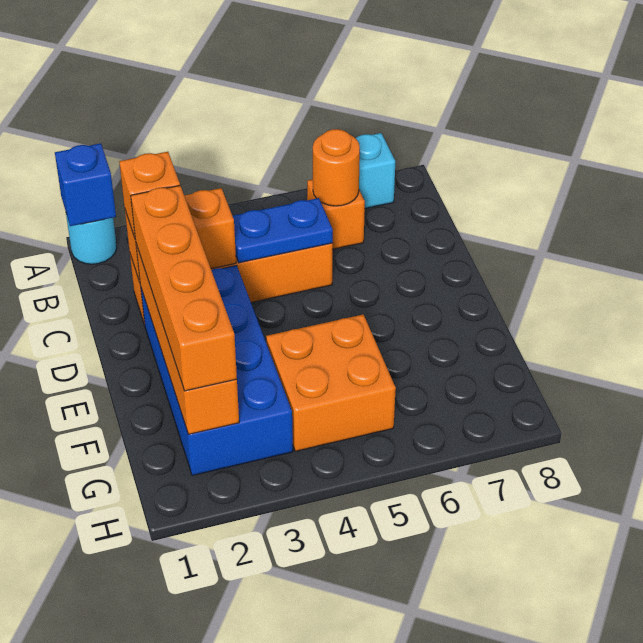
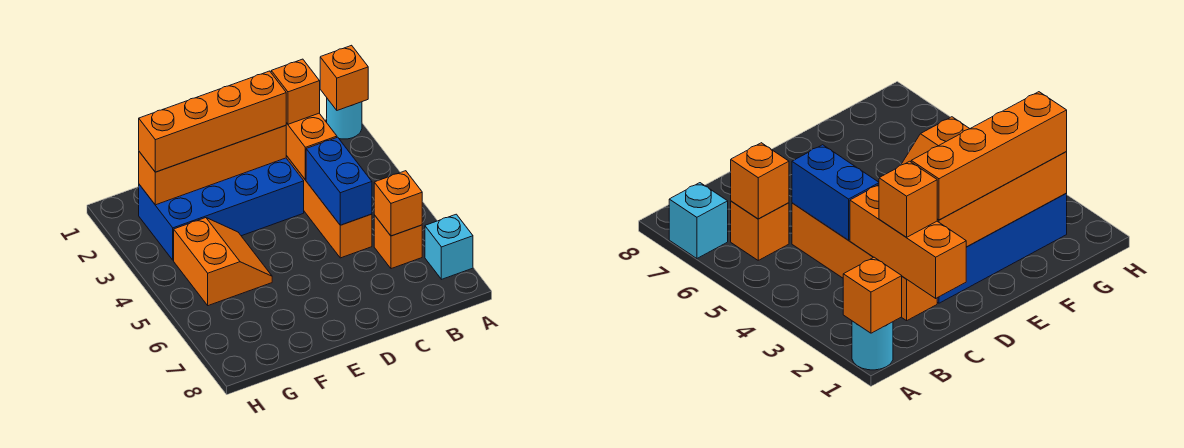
blue brick A1 level 2 -> orange brick A1 level 2
orange round brick B6 level 2 -> orange brick B6 level 2
orange brick C2:C3 level 2 -> orange brick C1:C3 level 2
blue plate C4:C5 level 2 -> blue brick C4:C5 level 2
orange brick F4:G5 level 1 -> orange slope F4:G5 level 1 top G

